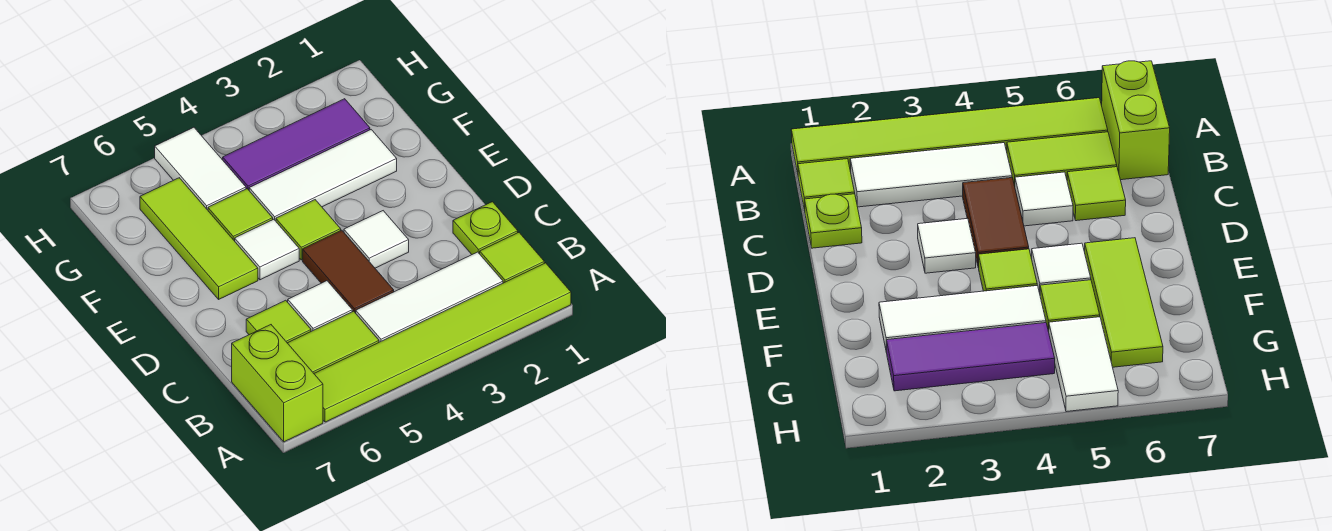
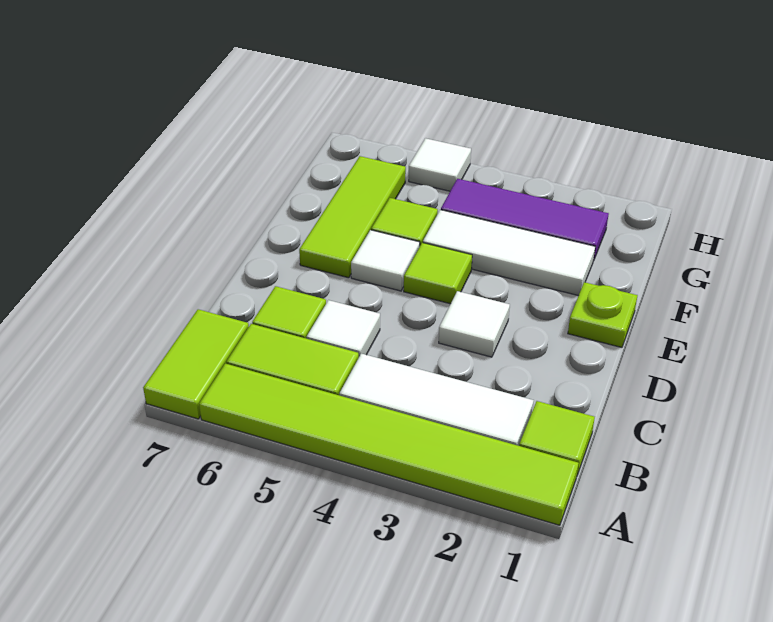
lime brick A7:B7 level 1 -> lime tile A7:B7 level 1
lime plate C1 level 1 -> lime plate E1 level 1
brown tile C4:D4 level 1 -> none
white tile G5:H5 level 1 -> white tile H5 level 1

